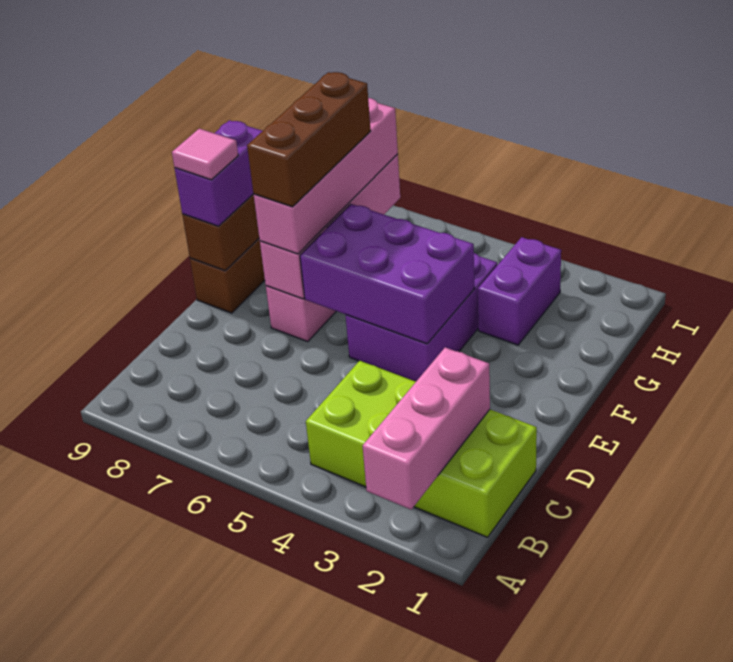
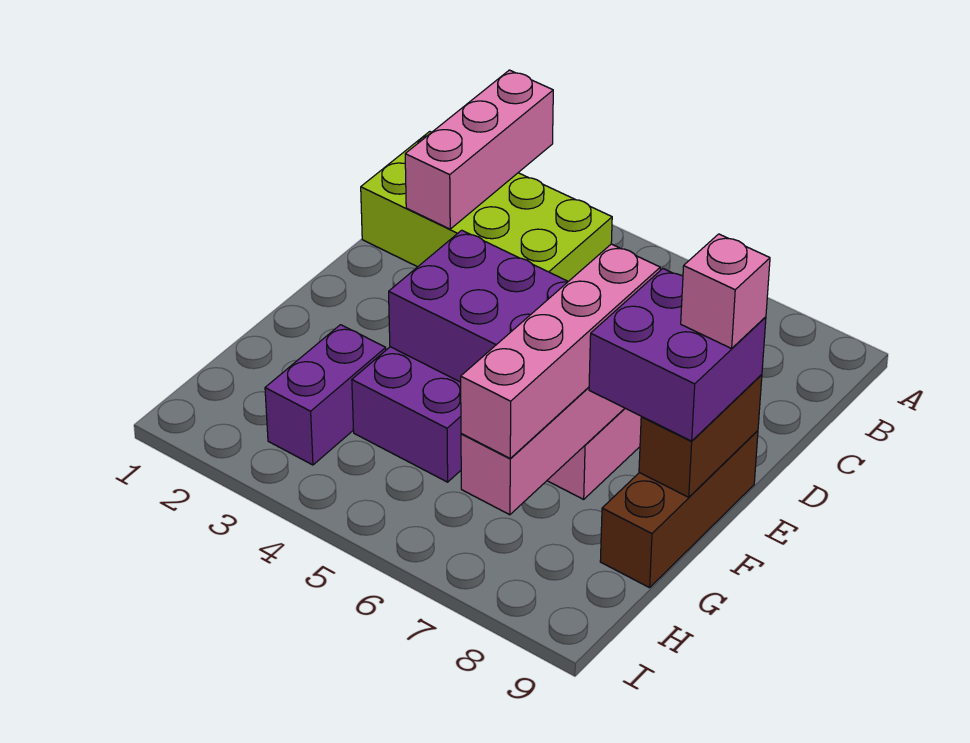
brown brick E7:G7 level 4 -> none
purple brick E9:F9 level 3 -> purple brick E8:F9 level 3
pink tile E9 level 4 -> pink brick E9 level 4

